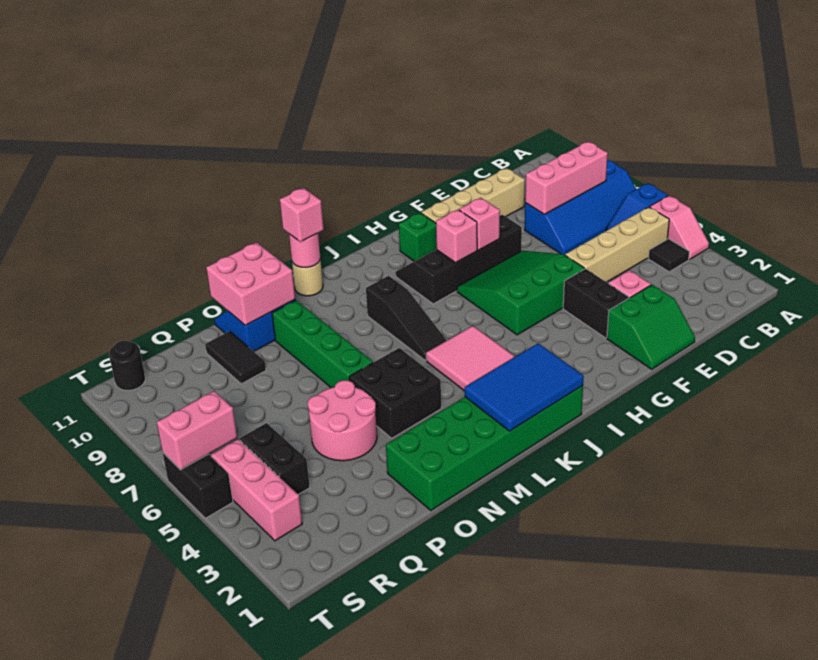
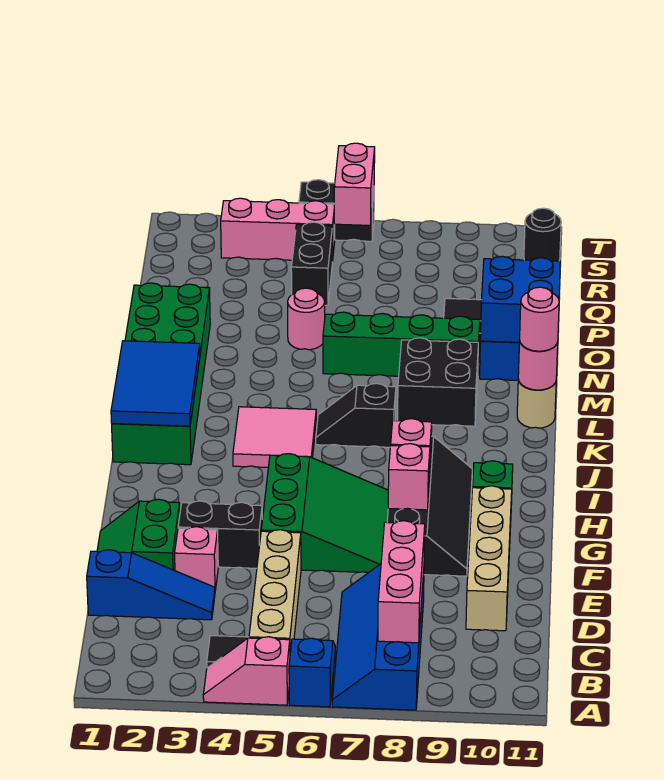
none -> blue slope D1:D3 level 1 top 1
black slope K6:K8 level 1 top 8 -> black slope K6:K7 level 1 top 7
pink brick L11 level 3 -> pink round brick L11 level 3
black brick M4:N5 level 1 -> black brick L8:M9 level 1
pink brick N10:O11 level 2 -> blue brick N10:O11 level 2
pink round brick O4:P5 level 1 -> pink round brick O5 level 1
black brick R4:R5 level 1 -> black brick Q5:R5 level 1

